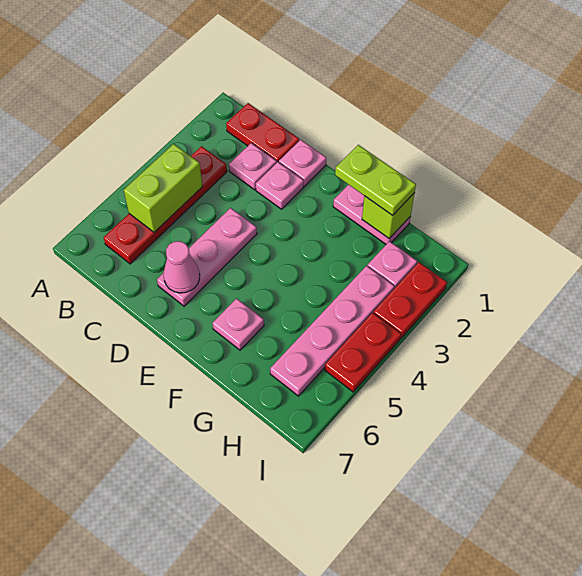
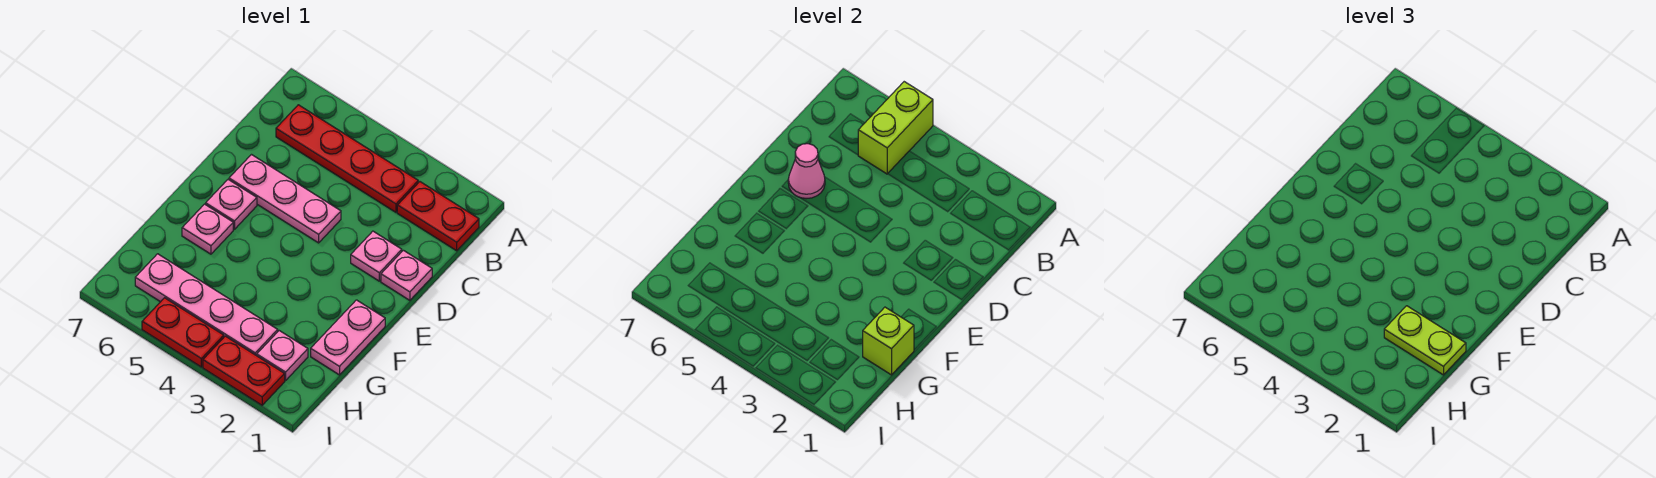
red plate B1:C1 level 1 -> red plate B1:B2 level 1
lime brick B4:B5 level 2 -> lime brick A5:B5 level 2
pink plate C2 level 1 -> pink plate E6 level 1
lime plate F1:G1 level 3 -> lime plate G1:G2 level 3

